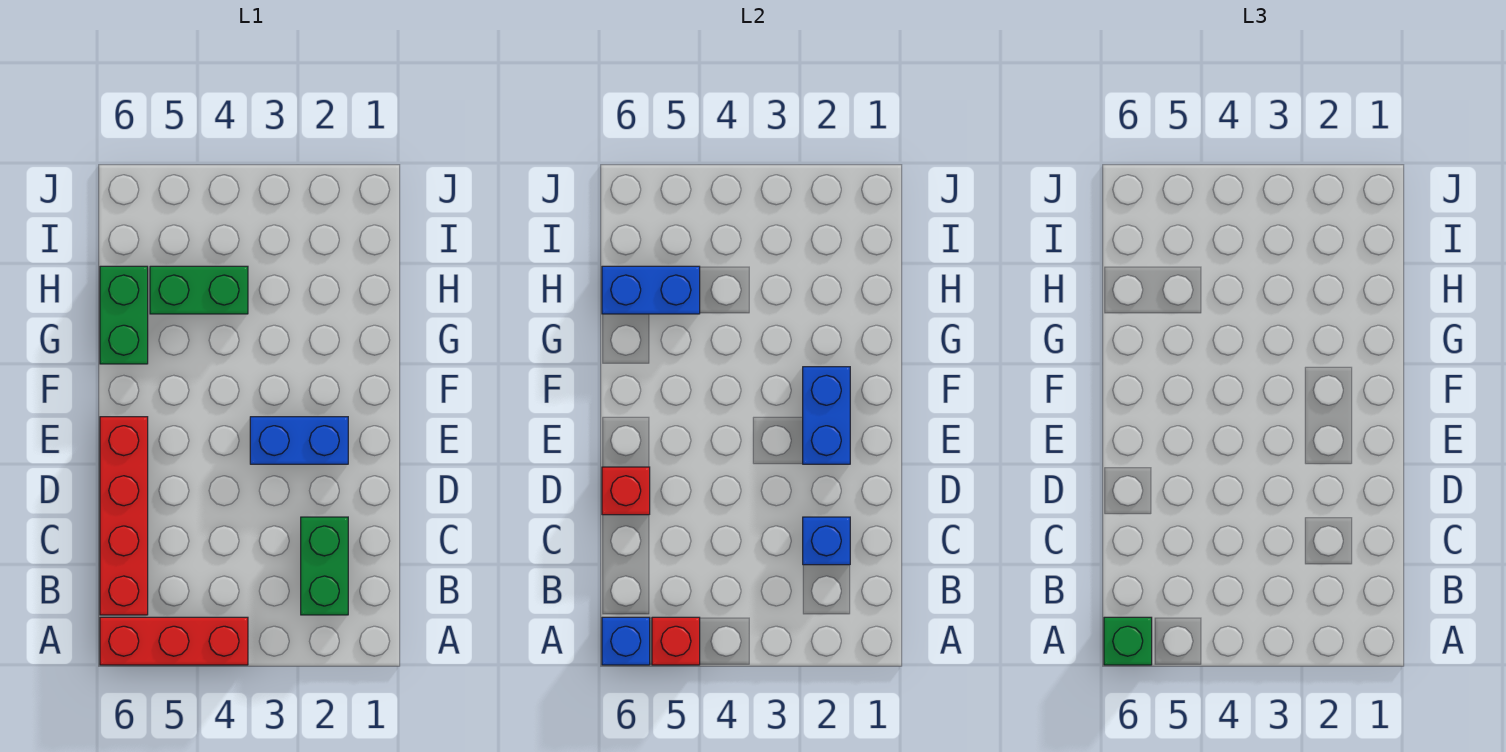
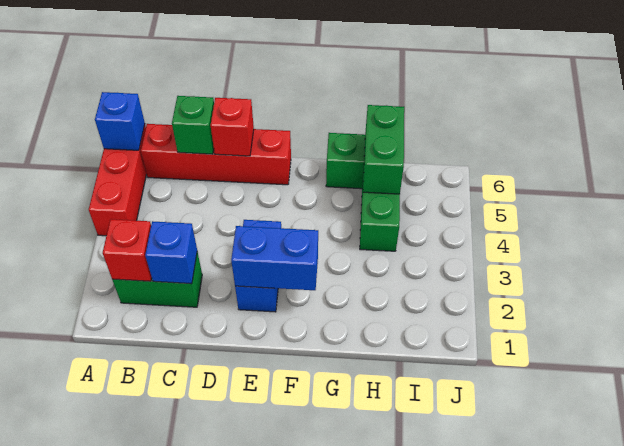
red brick A5 level 2 -> red brick B2 level 2
green brick A6 level 3 -> green brick C6 level 2
blue brick H5:H6 level 2 -> green brick H5:H6 level 2

